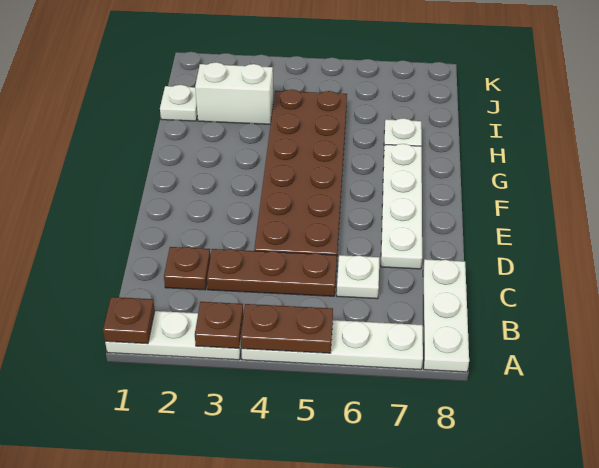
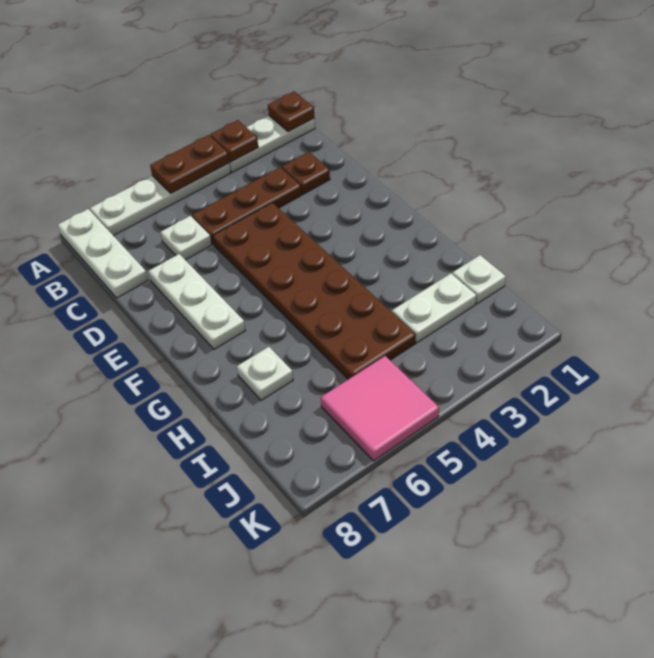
white plate D7:G7 level 1 -> white plate D7:F7 level 1
white brick I2:I3 level 1 -> white plate I2:I3 level 1
none -> pink tile J5:K6 level 1

